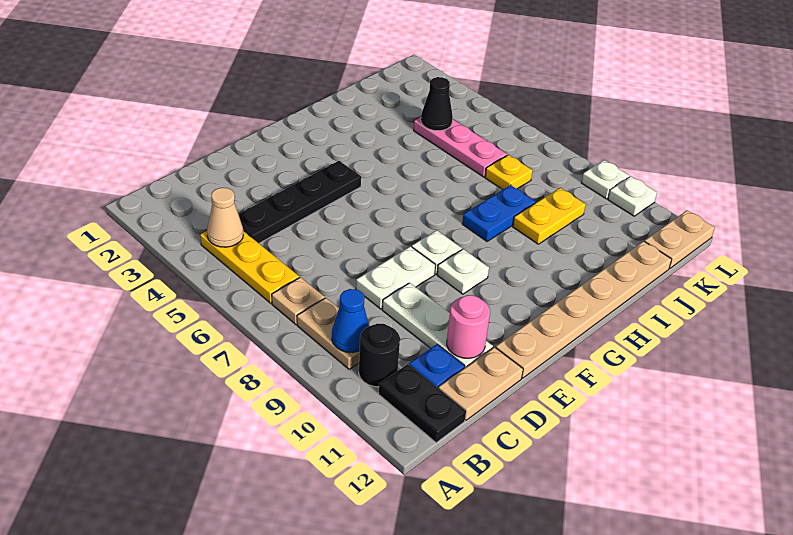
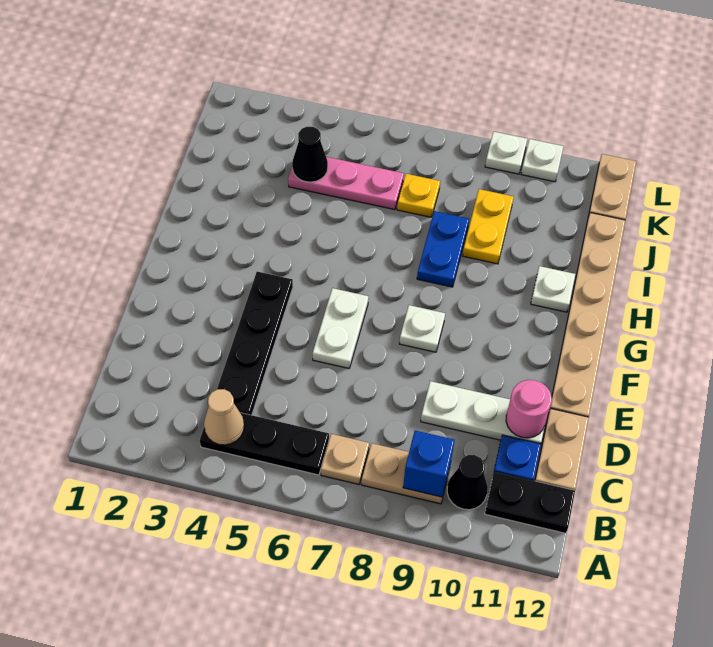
yellow plate B4:B6 level 1 -> black plate B4:B6 level 1
blue cone B9 level 2 -> blue brick B9 level 2
black round brick B10 level 1 -> black cone B10 level 1
white plate D8:E8 level 1 -> white plate E6:F6 level 1
white plate F9 level 1 -> white plate H11 level 1

